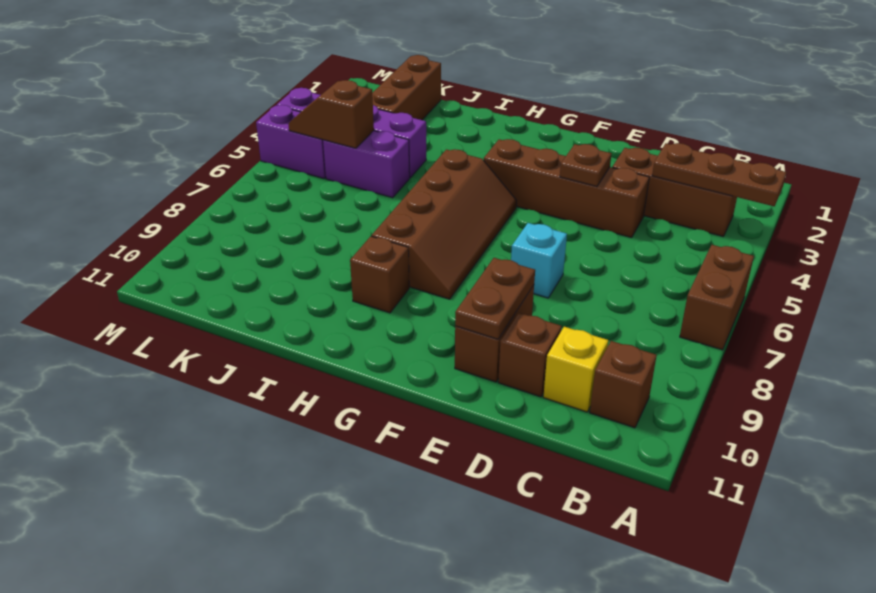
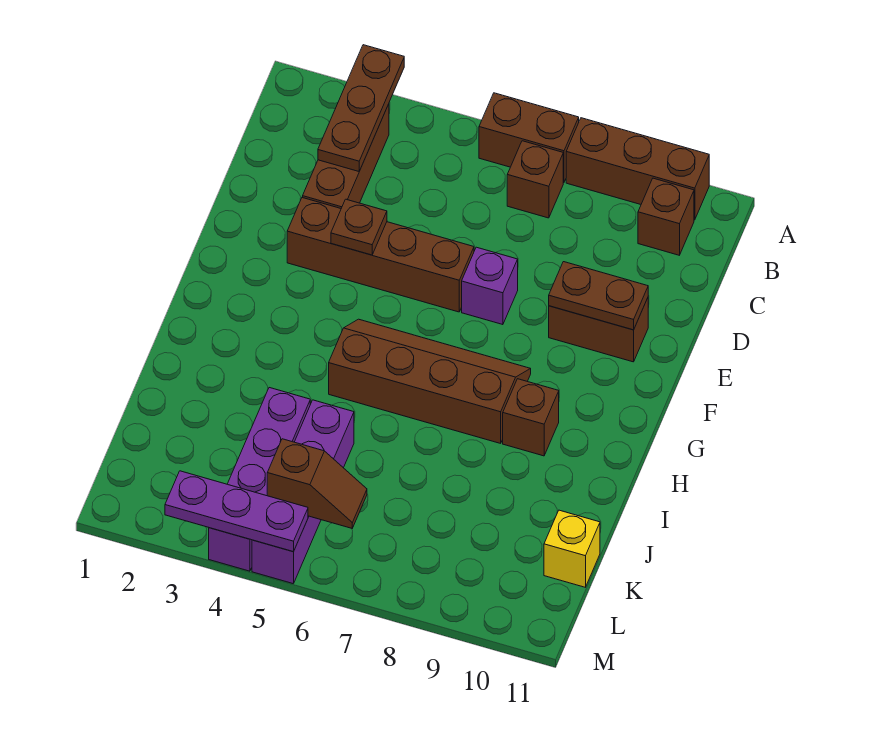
yellow brick C10 level 1 -> yellow brick K11 level 1
brown brick D4:G4 level 1 -> brown brick E3:E6 level 1
brown brick D10 level 1 -> brown brick B7 level 1
cyan brick E7 level 1 -> purple brick E7 level 1
brown brick K1:K3 level 1 -> brown brick A8:A10 level 1
brown slope K5:L5 level 2 top K -> brown slope L5:L6 level 2 top 5
none -> purple plate M3:M5 level 2

